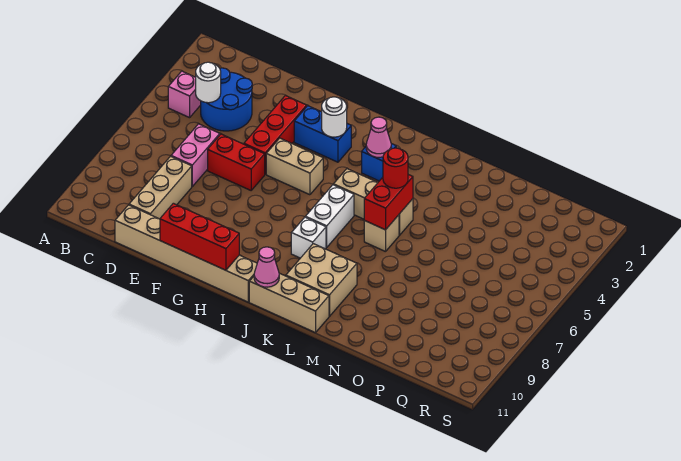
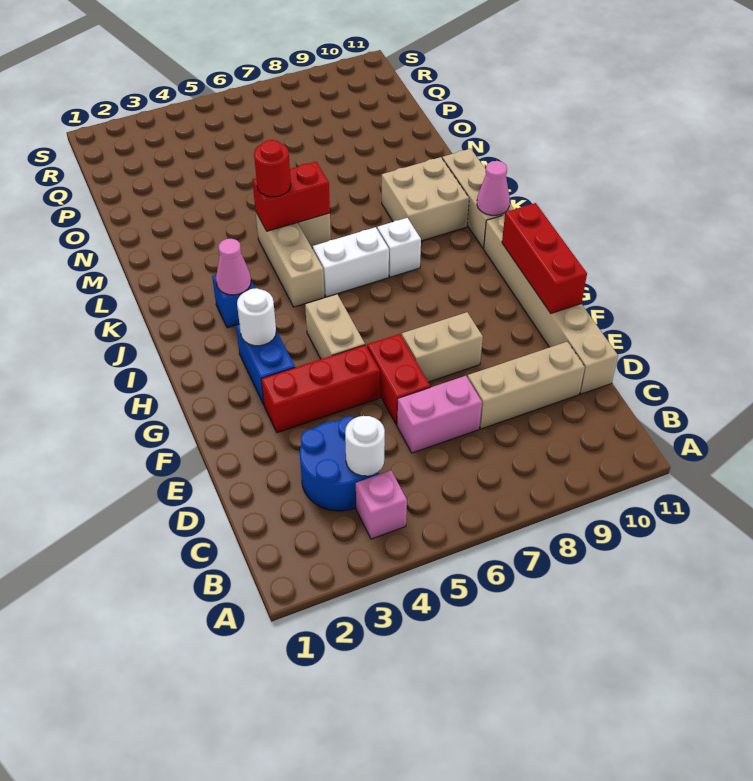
none -> tan brick F7:F8 level 1

